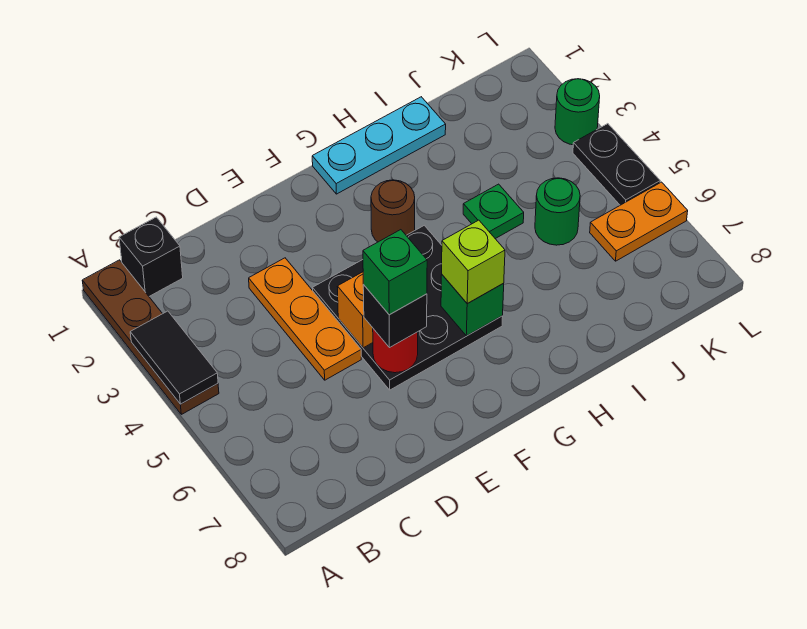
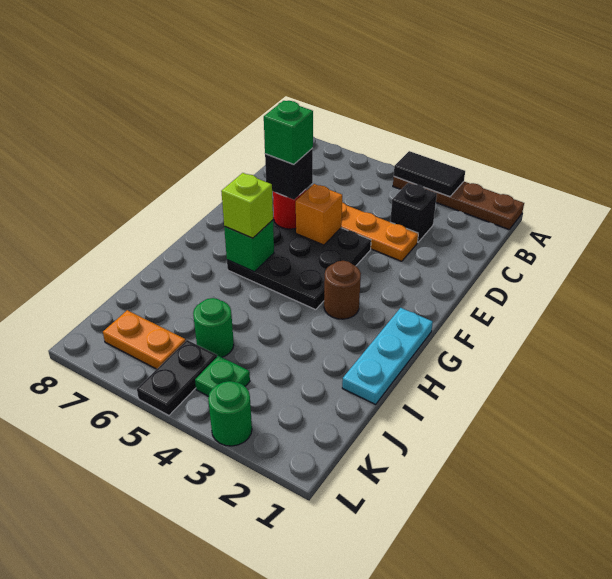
black brick B1 level 1 -> black brick C3 level 1
green plate I4 level 1 -> green plate K4 level 1
orange plate K6:L6 level 1 -> orange plate K6:K7 level 1
black plate L4:L5 level 1 -> black plate K5:L5 level 1

